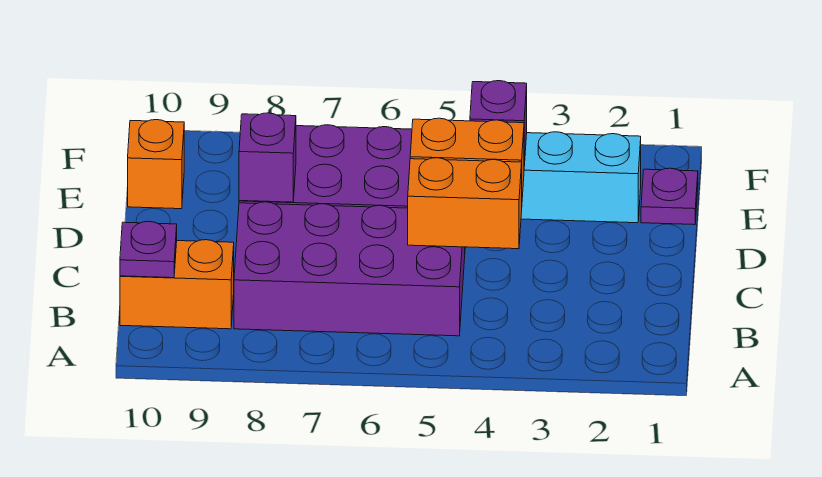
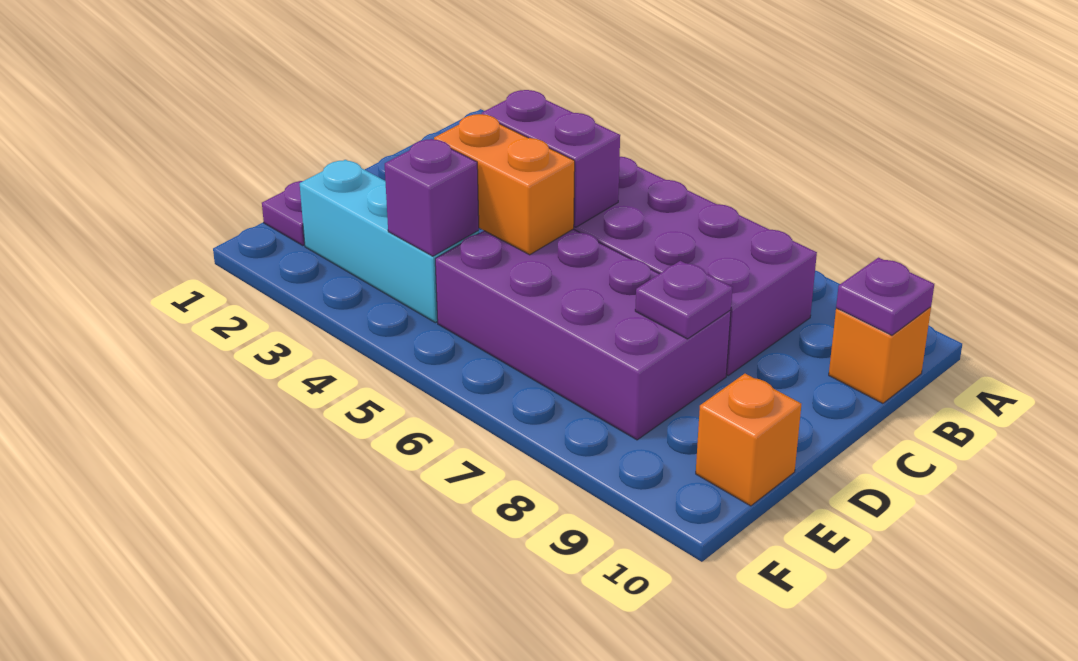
orange brick B9:B10 level 1 -> orange brick B10 level 1
orange brick C4:C5 level 2 -> purple brick C4:C5 level 2
purple brick D8 level 2 -> purple plate D8 level 2

